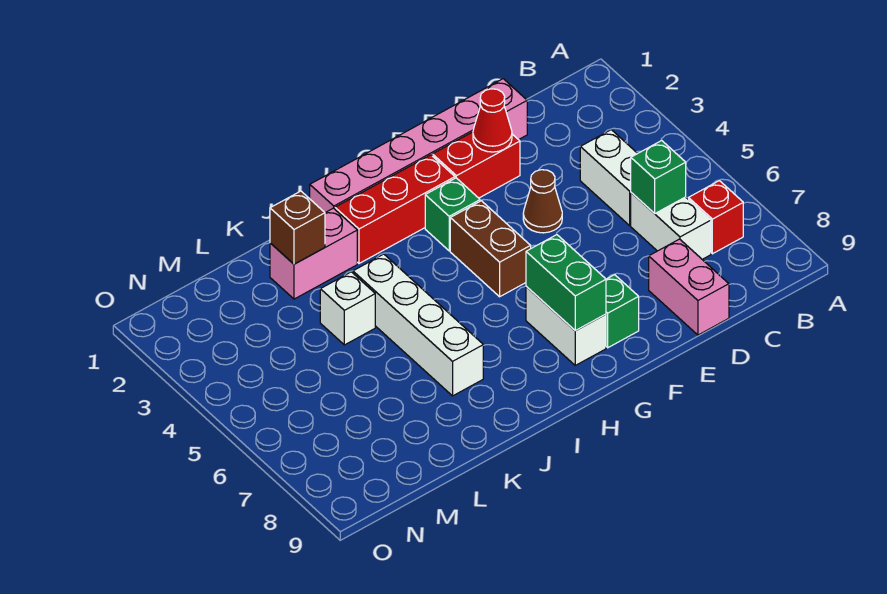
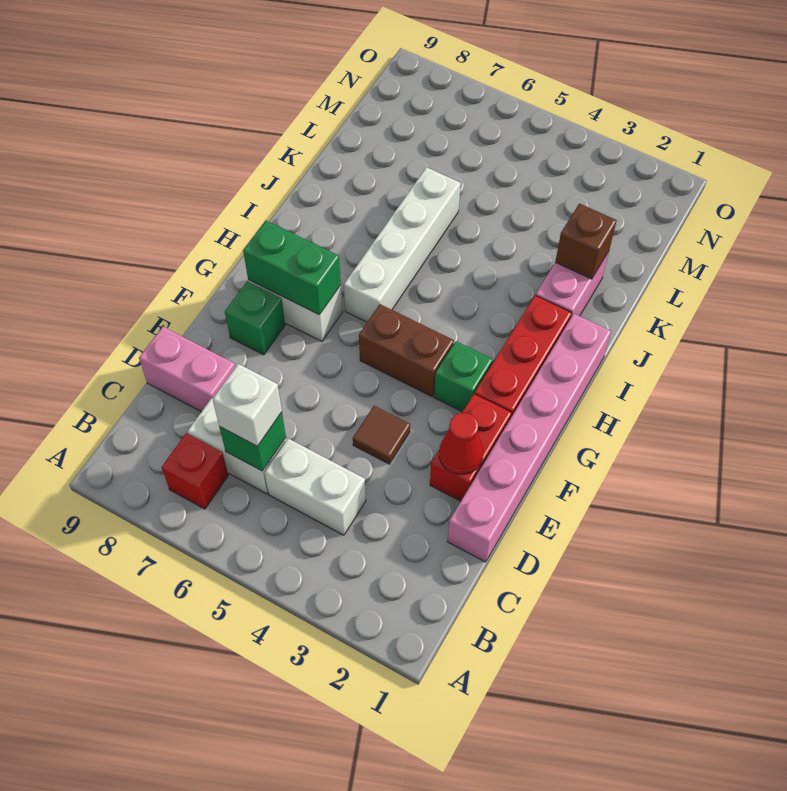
brown cone E4 level 1 -> brown tile E4 level 1
white brick J4:J7 level 1 -> white brick H6:K6 level 1
white brick K4 level 1 -> white brick C6 level 3

